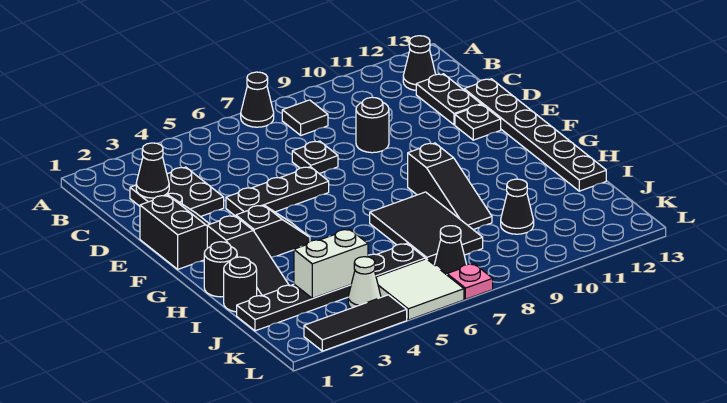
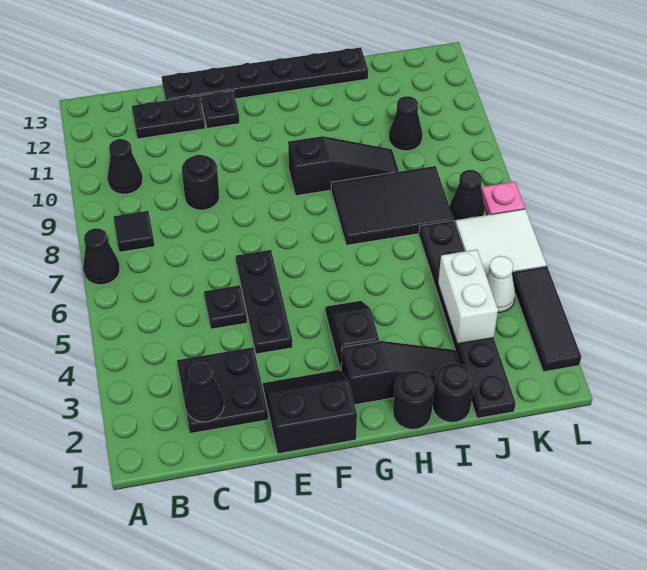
black cone B12 level 1 -> black cone B10 level 1
black plate D7 level 1 -> black plate D5 level 1

